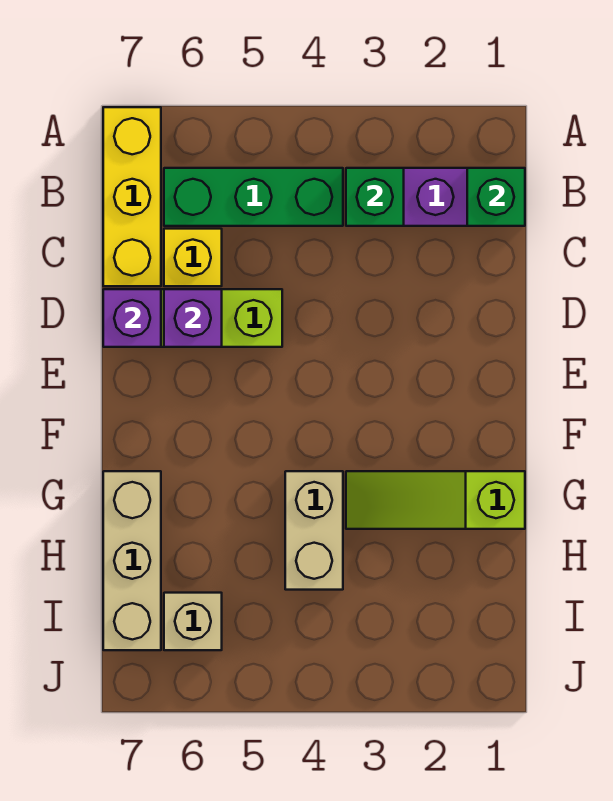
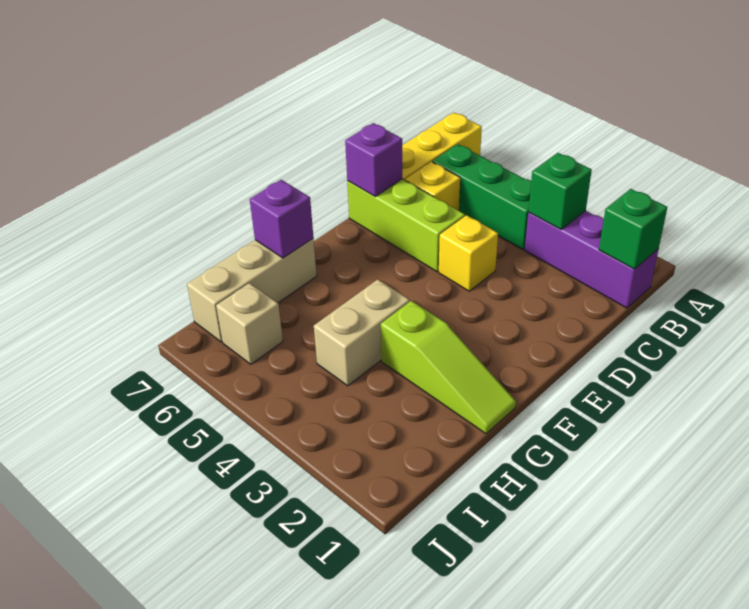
none -> yellow brick D4 level 1
purple brick D6 level 2 -> purple brick G7 level 2
lime slope G1:G3 level 1 top 1 -> lime slope G1:G3 level 1 top 3

